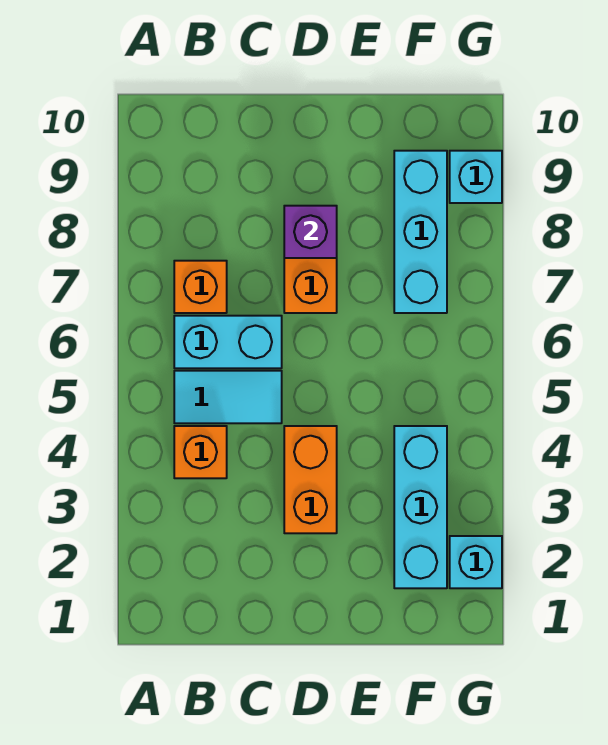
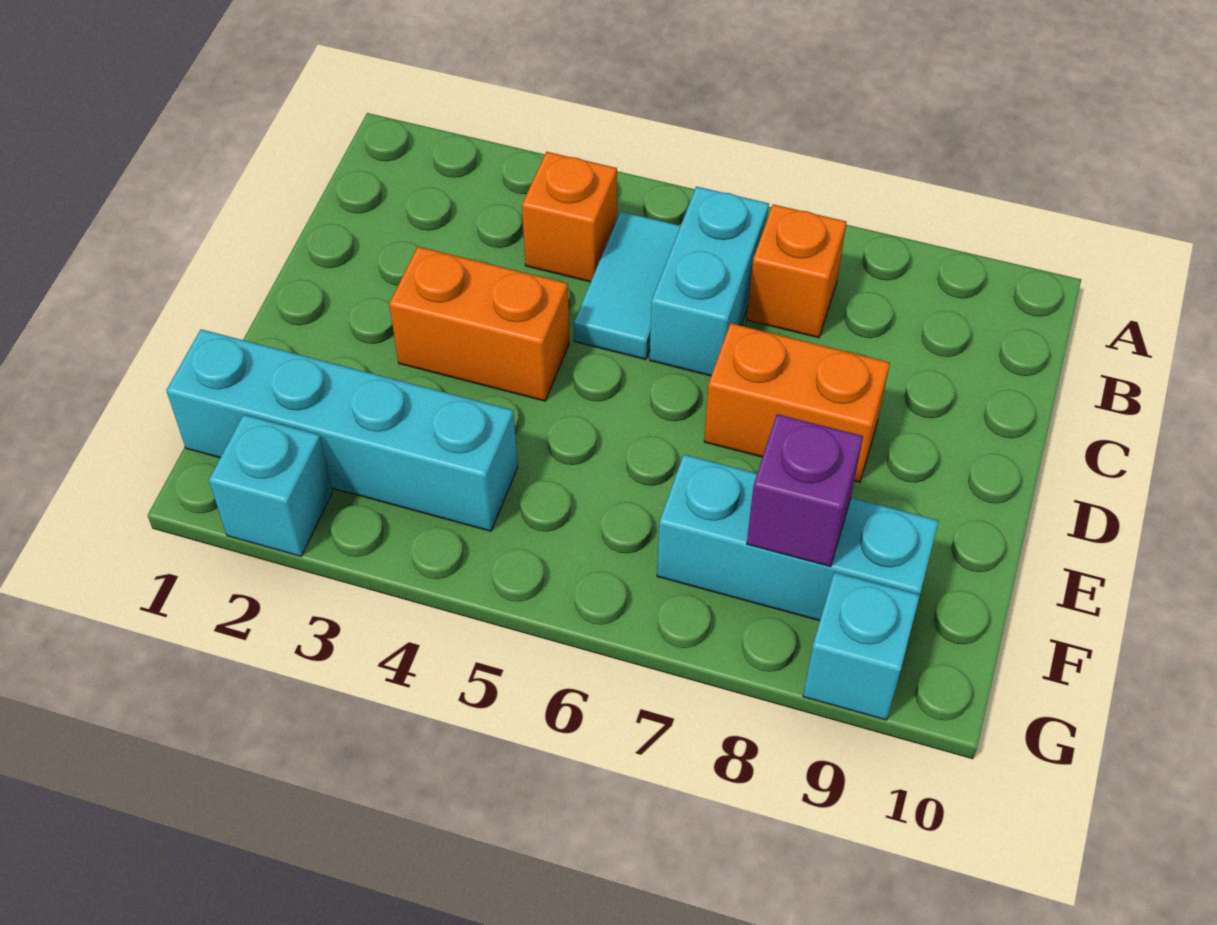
purple brick D8 level 2 -> purple brick F8 level 2
cyan brick F2:F4 level 1 -> cyan brick F1:F4 level 1

